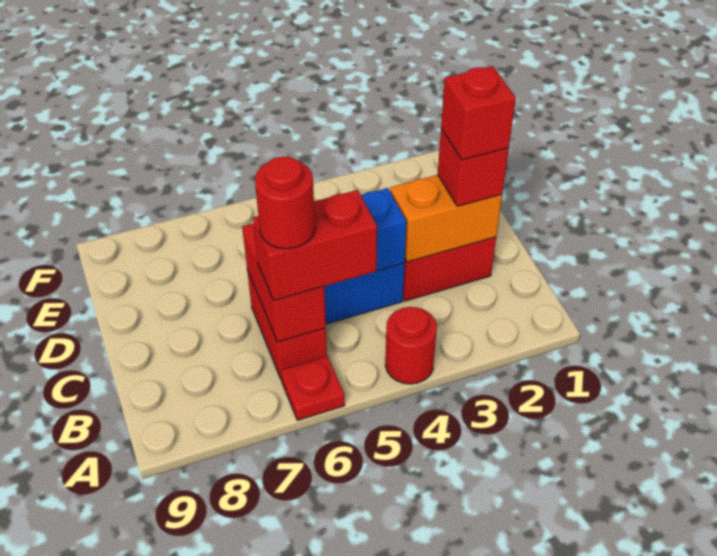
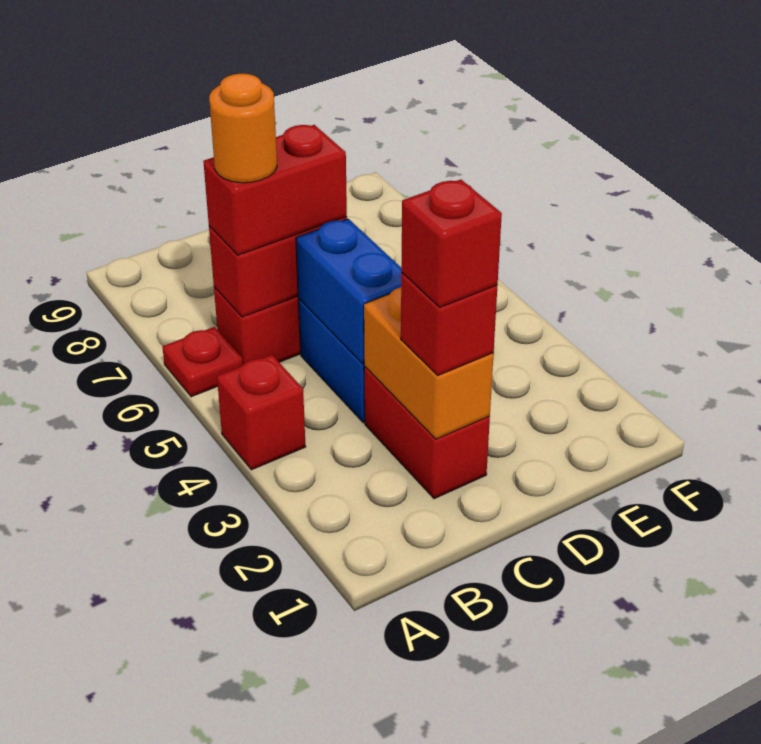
red round brick A4 level 1 -> red brick A4 level 1
red brick B5:B6 level 3 -> red brick B6:C6 level 3
red round brick B6 level 4 -> orange round brick B6 level 4

